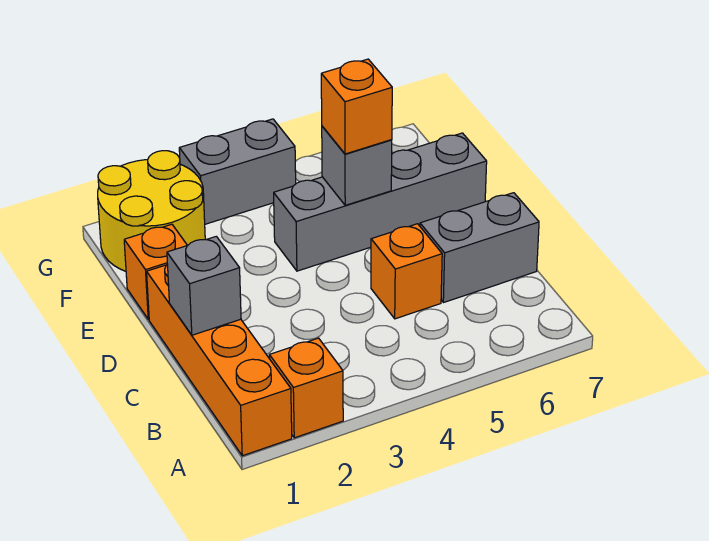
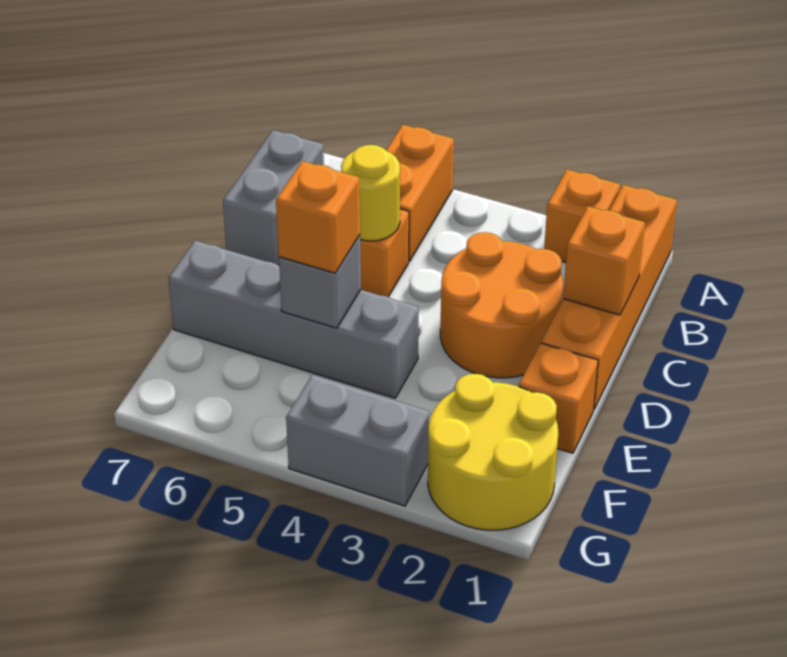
none -> orange brick A5:B5 level 1
grey brick C1 level 2 -> orange brick C1 level 2
none -> orange round brick C2:D3 level 1
none -> yellow round brick C5 level 2
grey brick C6:C7 level 1 -> grey brick B7:C7 level 1

